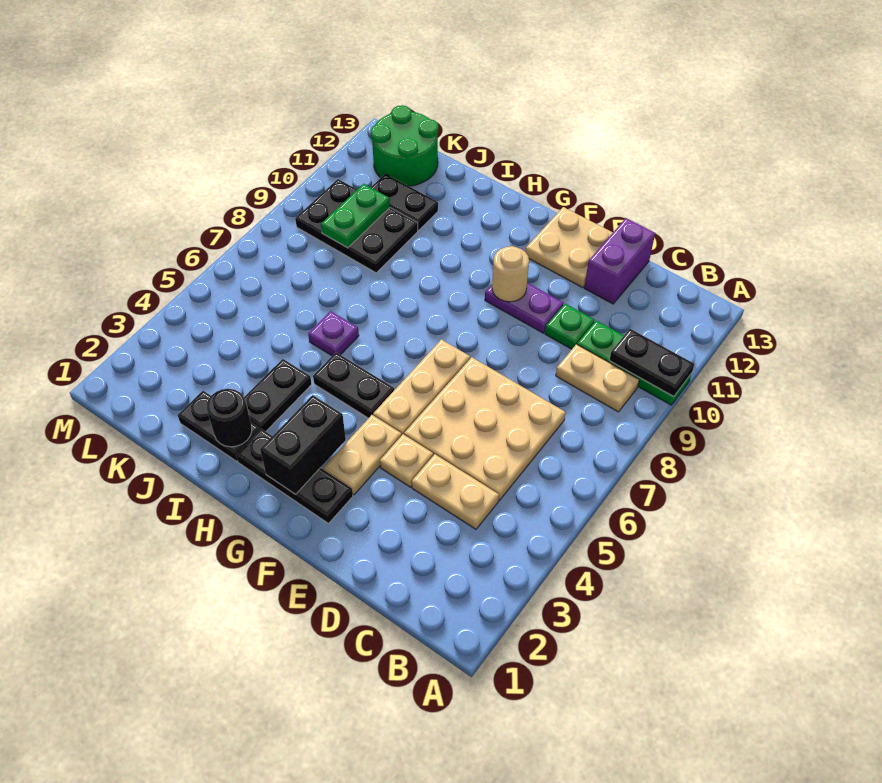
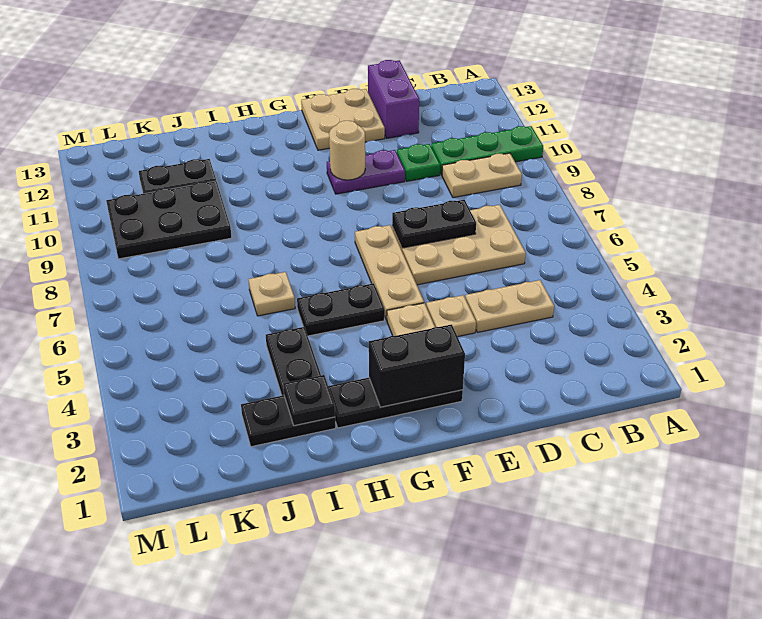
black plate A10:B10 level 2 -> black plate D7:E7 level 2
tan plate C5:E7 level 1 -> tan plate C6:E7 level 1
black brick G2:G3 level 2 -> black brick F2:G2 level 2
black round brick I2 level 2 -> black plate I2 level 2
purple plate I6 level 1 -> tan plate I6 level 1
green plate K9:K10 level 2 -> none
green round brick K12:L13 level 1 -> none

